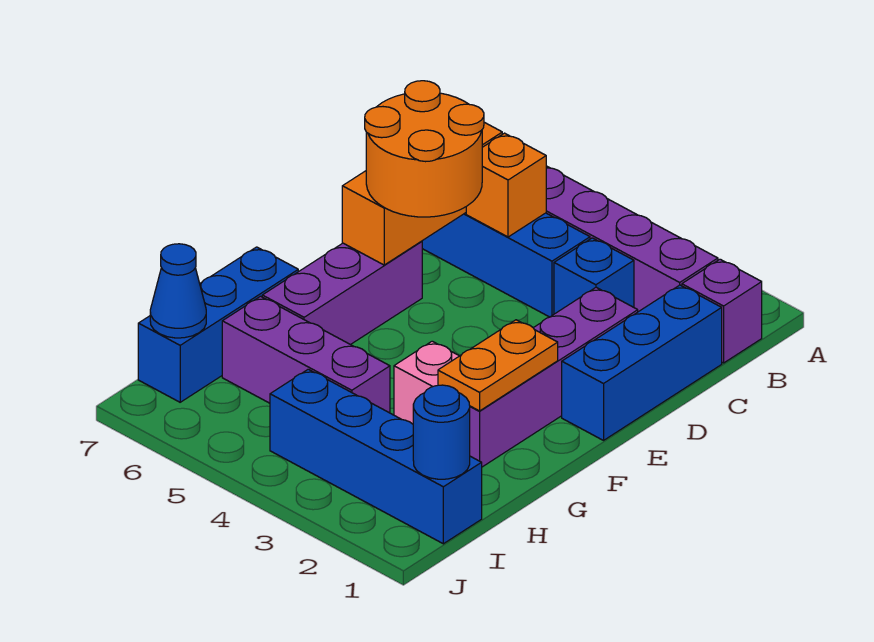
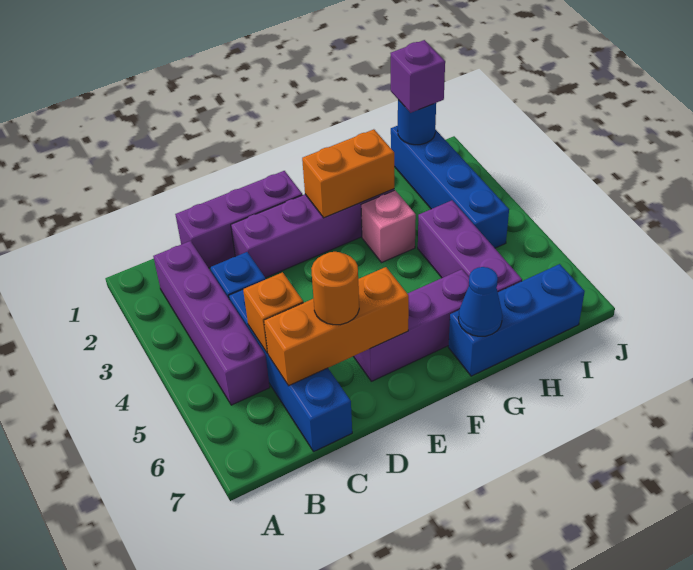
purple brick B1 level 1 -> purple brick I1 level 3
blue brick C1:E1 level 1 -> purple brick C1:E1 level 1
orange round brick D5:E6 level 3 -> orange round brick D6 level 3
orange plate F2:G2 level 2 -> orange brick F2:G2 level 2
blue cone I7 level 2 -> blue cone G7 level 2

